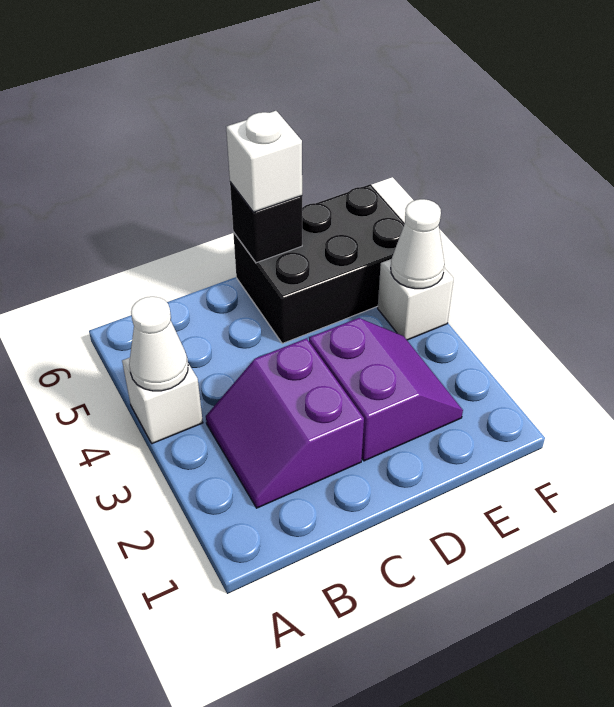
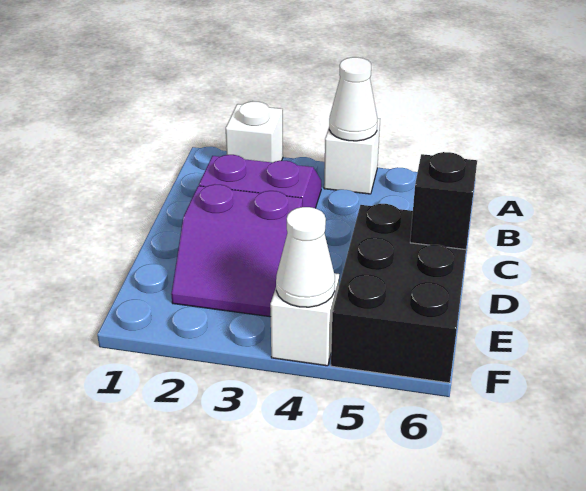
white brick D6 level 3 -> white brick A2 level 1

